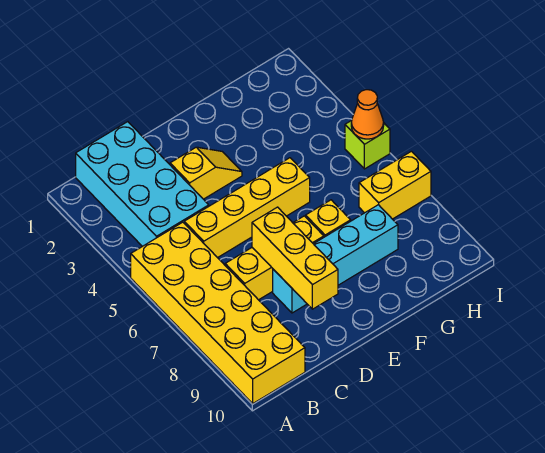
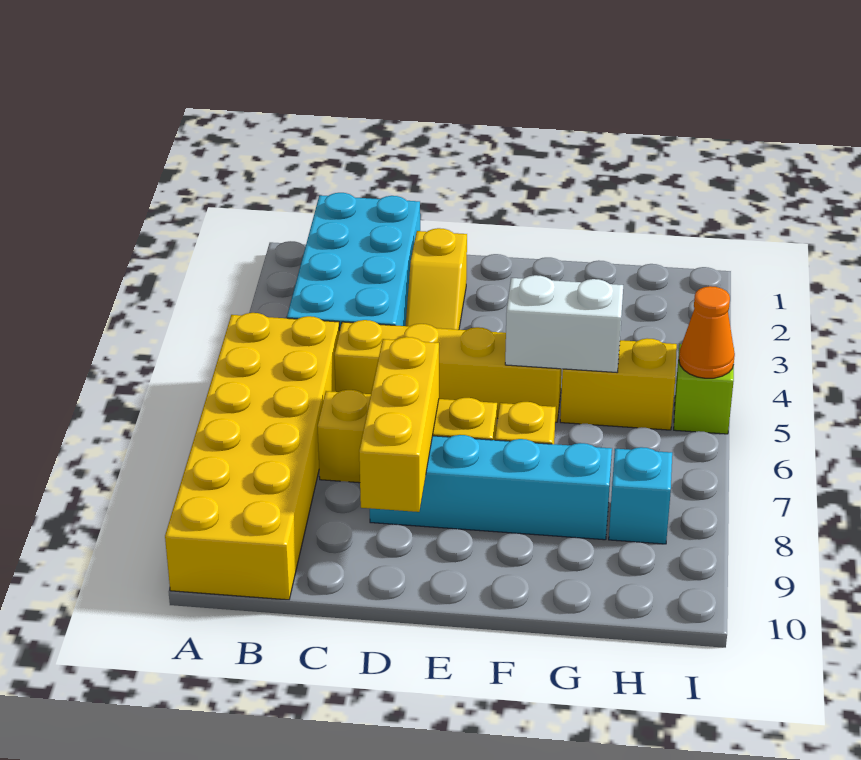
yellow slope D3:E3 level 1 top D -> yellow slope D2:D3 level 1 top 2
none -> white brick F5:G5 level 2
yellow brick H7:I7 level 1 -> yellow brick G5:H5 level 1
none -> cyan brick H8 level 1

